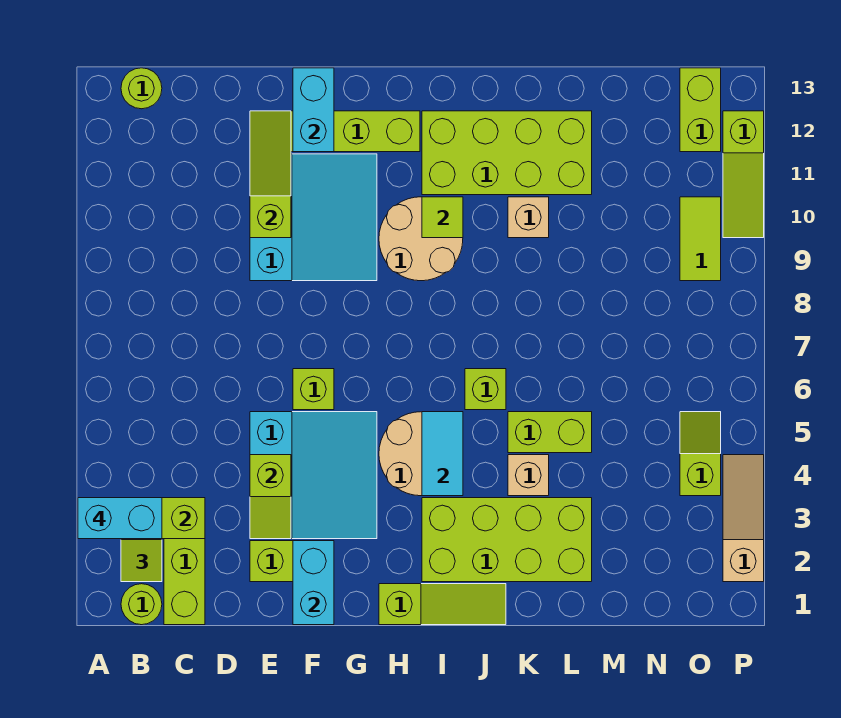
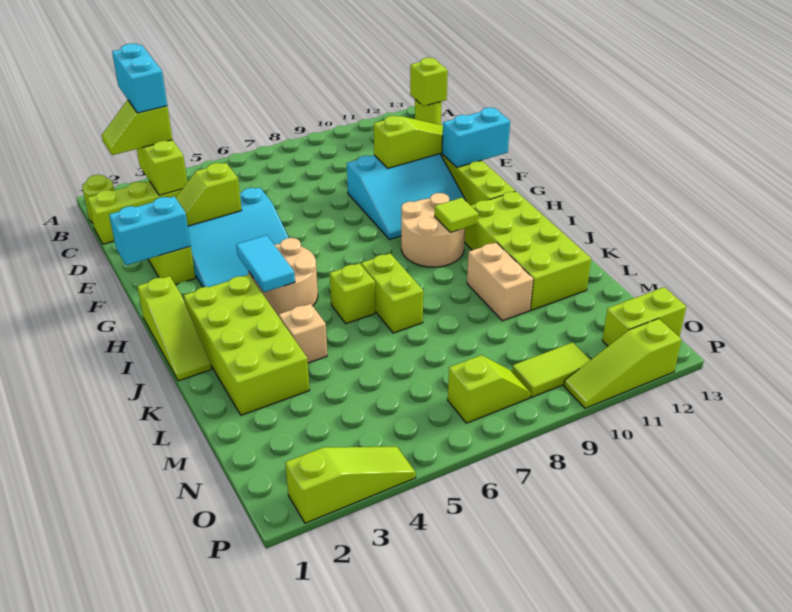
lime brick F6 level 1 -> lime brick B13 level 2
cyan tile I4:I5 level 2 -> cyan tile H4:I4 level 2
lime brick K5:L5 level 1 -> lime brick J7:K7 level 1
tan brick K10 level 1 -> tan brick K10:L10 level 1
lime slope O4:O5 level 1 top 4 -> lime slope O7:O8 level 1 top 7
tan slope P2:P4 level 1 top 2 -> lime slope P2:P4 level 1 top 2

